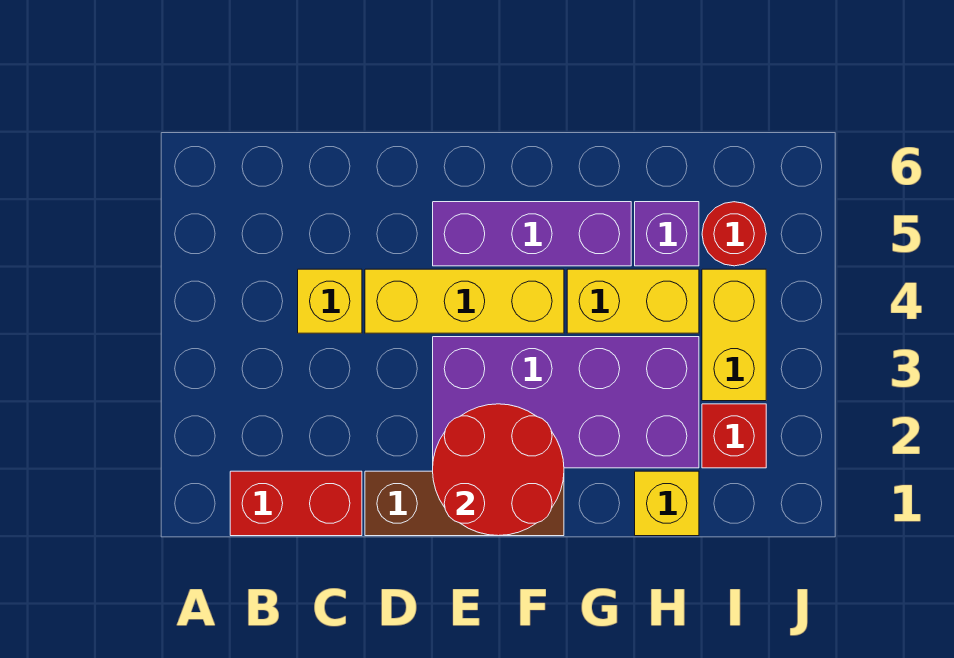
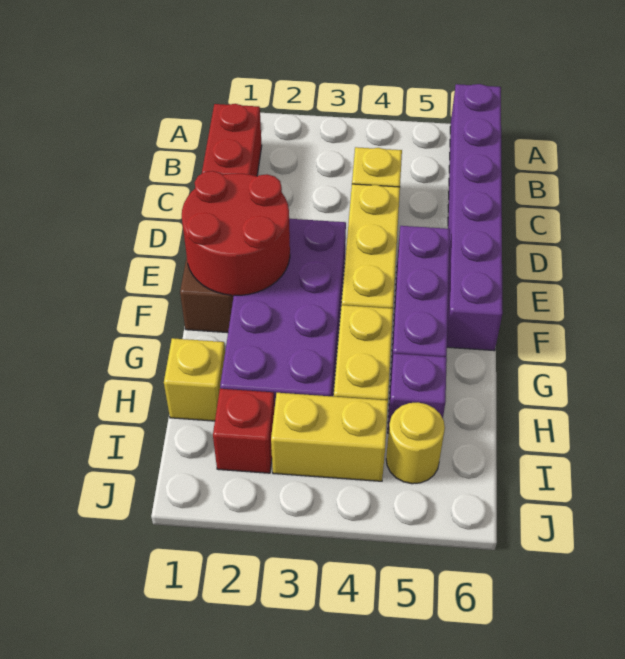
none -> purple brick A6:F6 level 1
red round brick I5 level 1 -> yellow round brick I5 level 1

